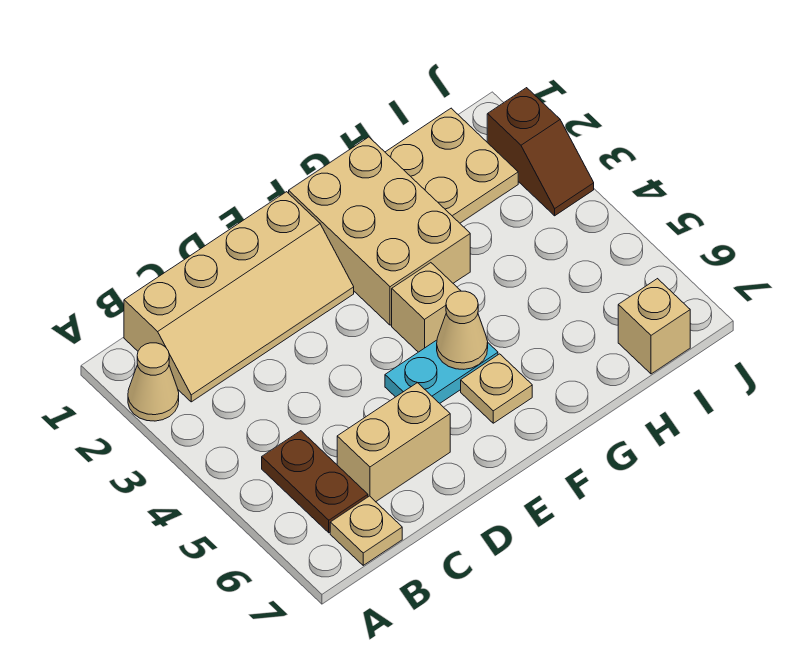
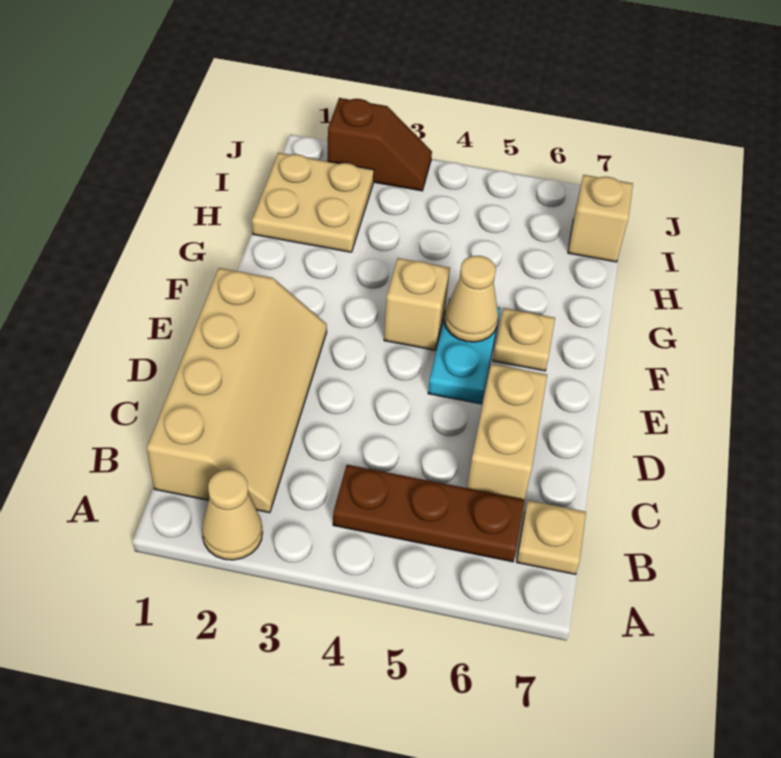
brown plate B5:B6 level 1 -> brown plate B4:B6 level 1
tan brick F1:G3 level 1 -> none

